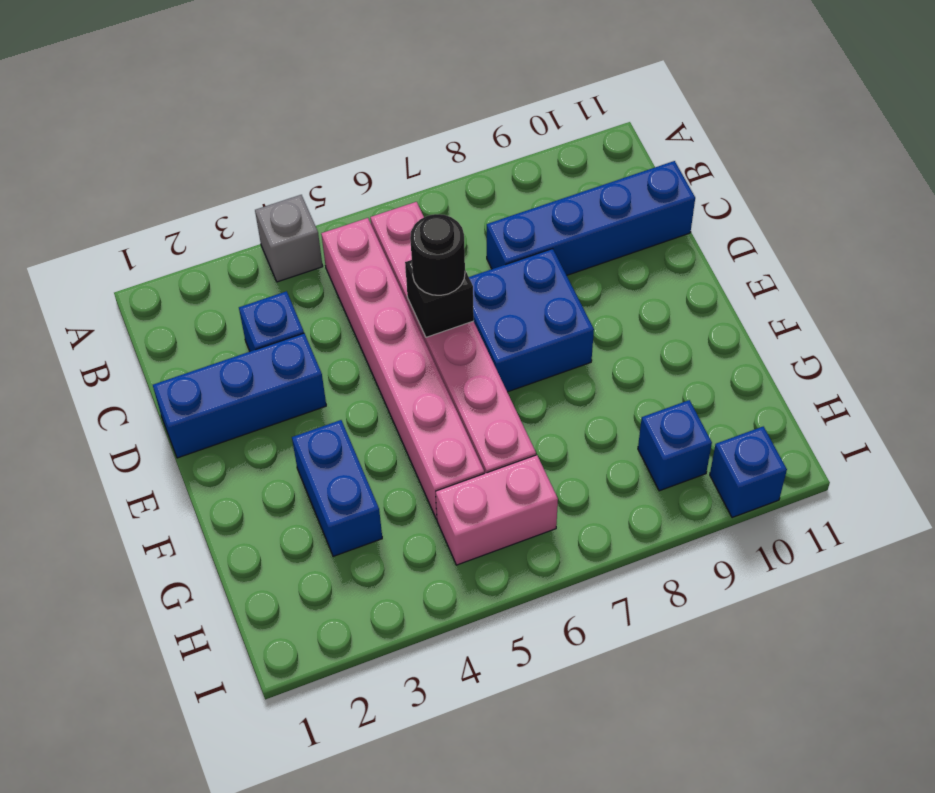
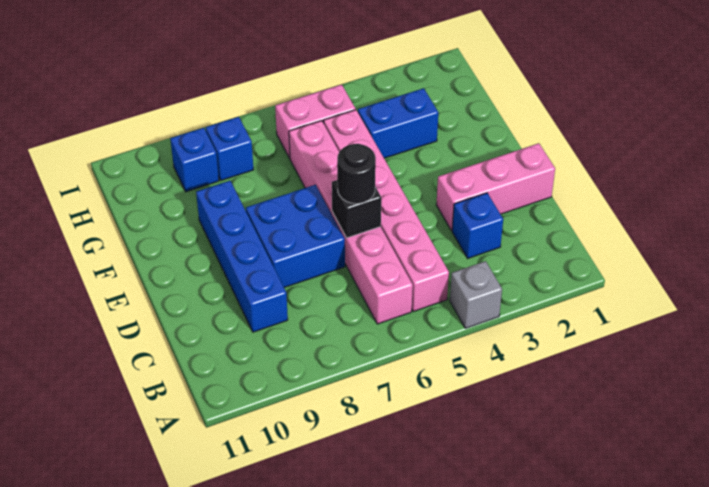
blue brick C8:C11 level 1 -> blue brick C9:F9 level 1
blue brick D1:D3 level 1 -> pink brick D1:D3 level 1
blue brick F3:G3 level 1 -> blue brick G3:G4 level 1
blue brick I10 level 1 -> blue brick H8 level 1

